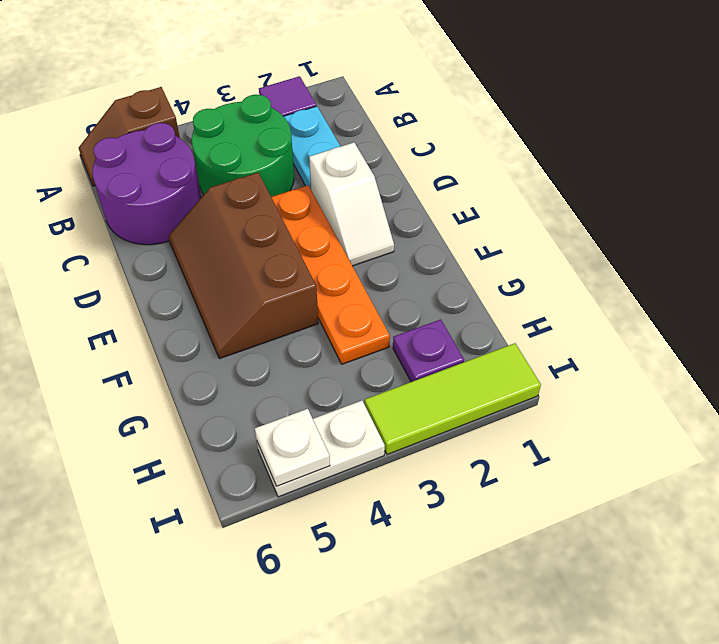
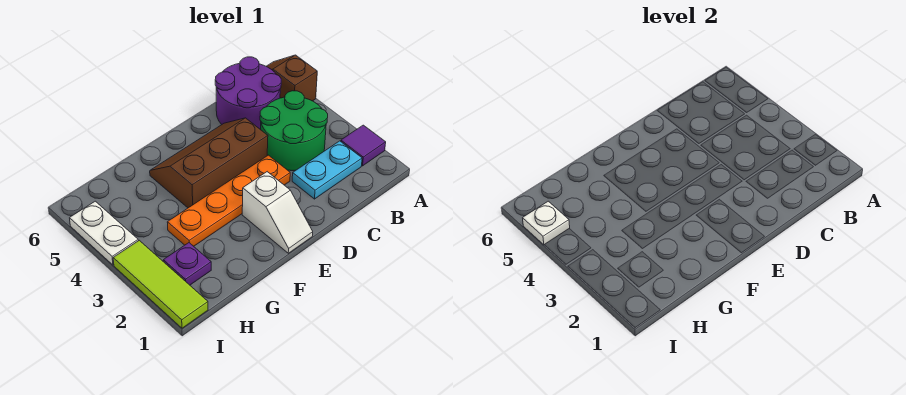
white slope D2:E2 level 1 top D -> white slope E1:E2 level 1 top 2

